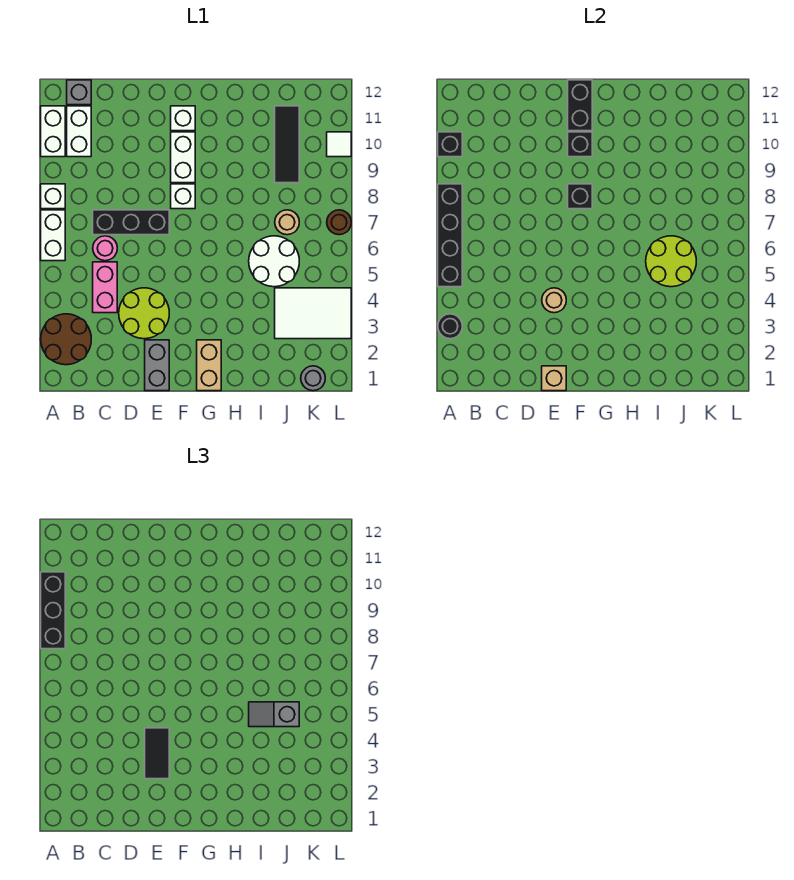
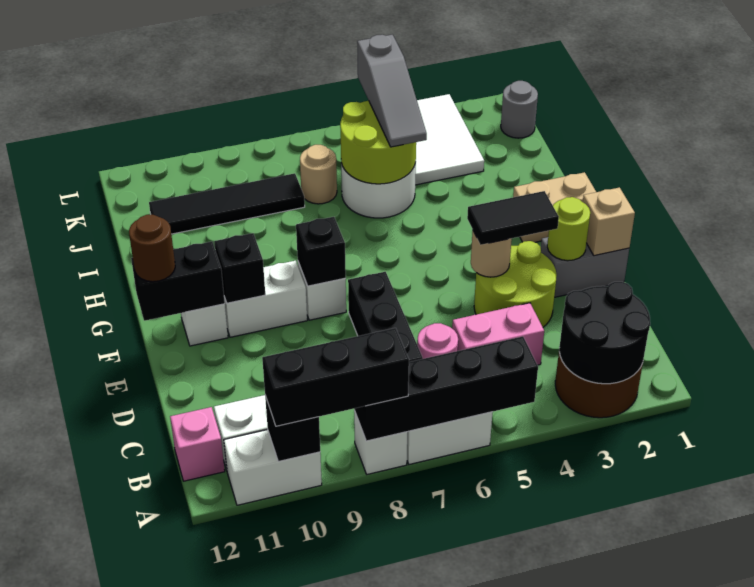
black round brick A3 level 2 -> black round brick A2:B3 level 2
grey brick B12 level 1 -> pink brick B12 level 1
none -> lime round brick E2 level 2
grey slope I5:J5 level 3 top J -> grey slope I5:K5 level 3 top K
black tile J9:J11 level 1 -> black tile J8:J11 level 1
brown round brick L7 level 1 -> brown round brick F12 level 3
white tile L10 level 1 -> none

